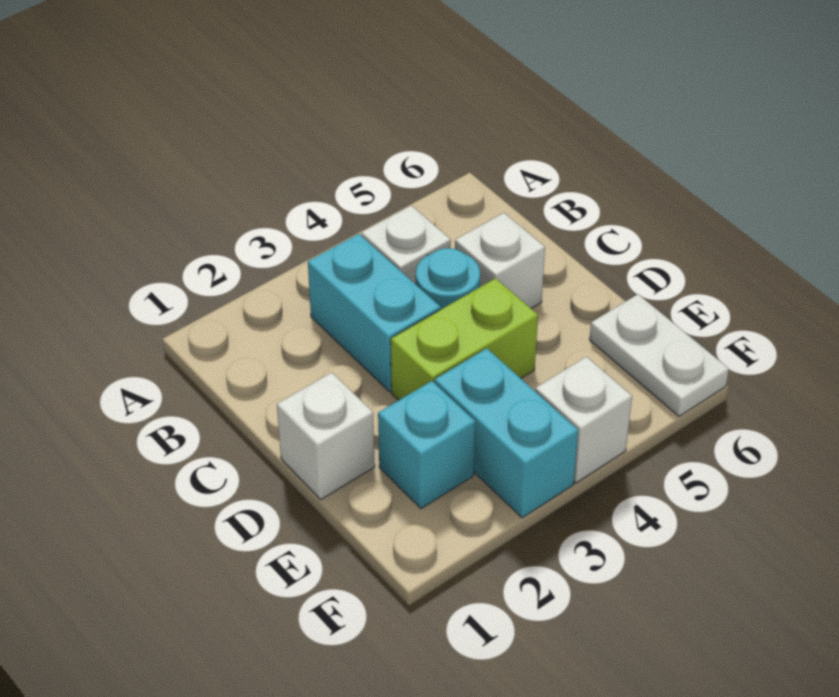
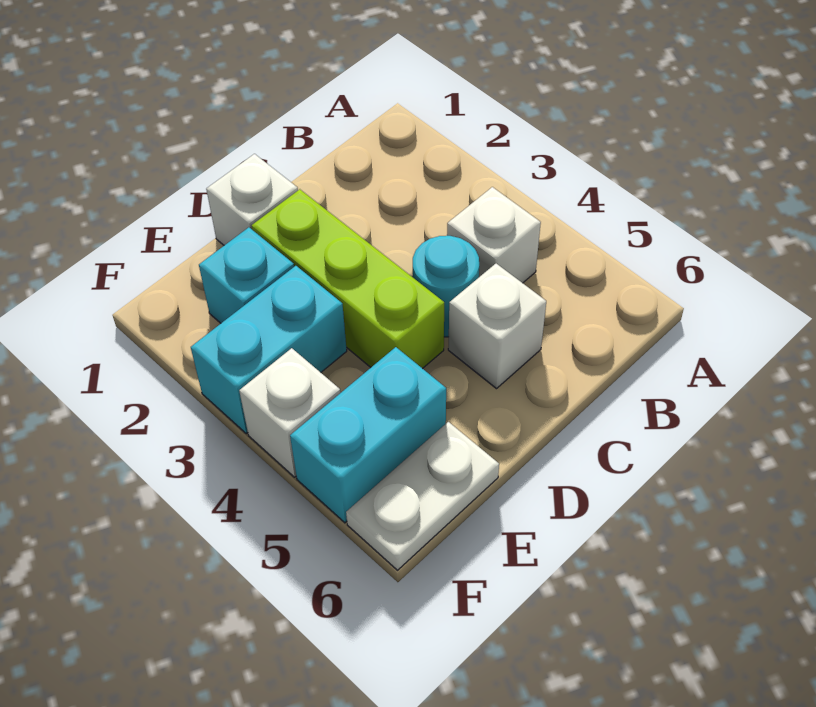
cyan brick B3:C3 level 1 -> cyan brick E5:F5 level 1
lime brick D3:D4 level 1 -> lime brick D2:D4 level 1

